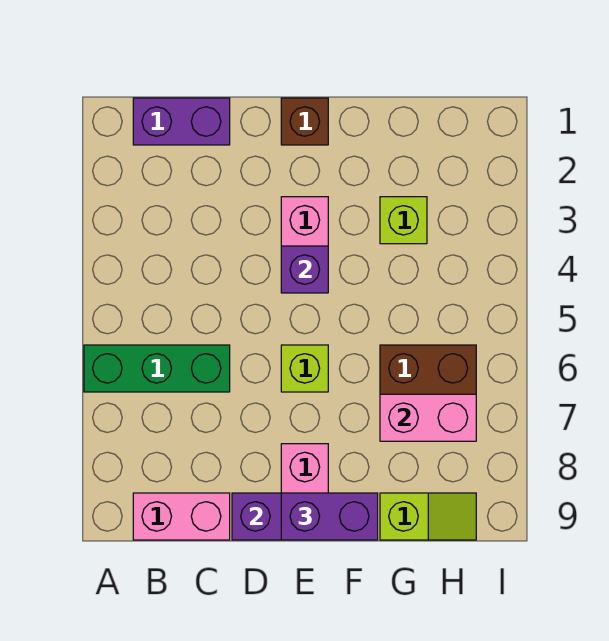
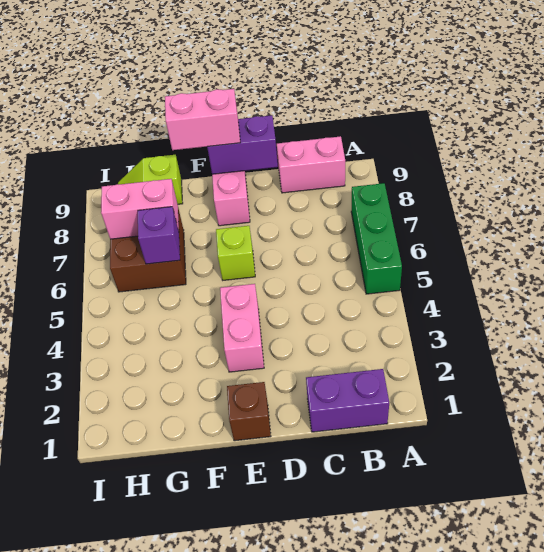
green brick A6:C6 level 1 -> green brick A5:A7 level 1
purple brick E4 level 2 -> purple brick G6 level 2
purple brick E9:F9 level 3 -> pink brick E9:F9 level 3
lime brick G3 level 1 -> none

